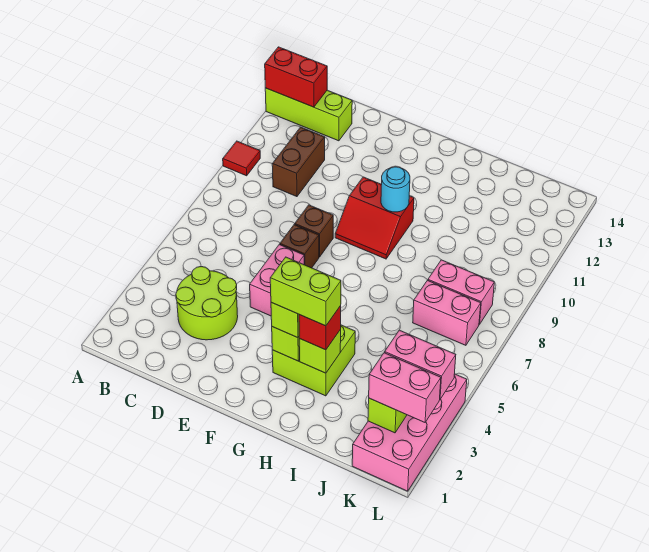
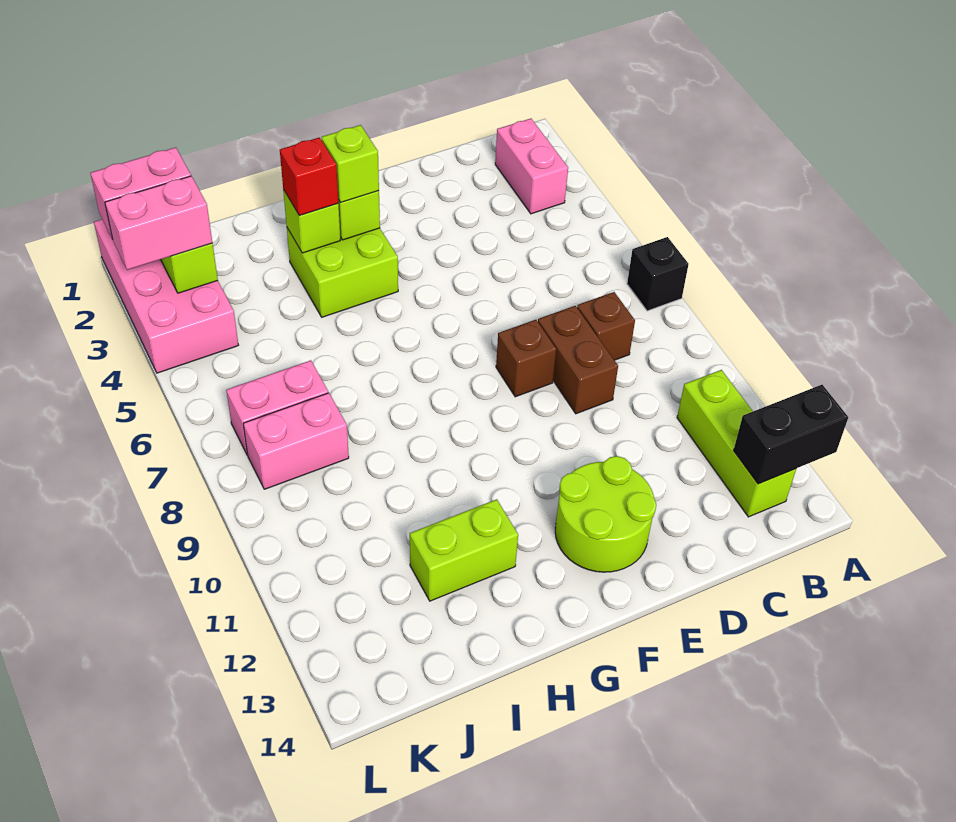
none -> black brick A7 level 1
red tile A10 level 1 -> none
lime brick A13:C13 level 1 -> lime brick B11:B13 level 1
red brick A13:B13 level 2 -> black brick A13:B13 level 2
lime round brick C3:D4 level 1 -> lime round brick E12:F13 level 1
brown brick C10:C11 level 1 -> brown brick D8:D9 level 1
pink brick E5:E6 level 1 -> pink brick B2:B3 level 1
brown brick E7 level 1 -> brown brick C8 level 1
red slope F9:G10 level 1 top 10 -> none
lime brick G3:H3 level 4 -> lime brick H12:I12 level 1
cyan round brick G10 level 2 -> none

